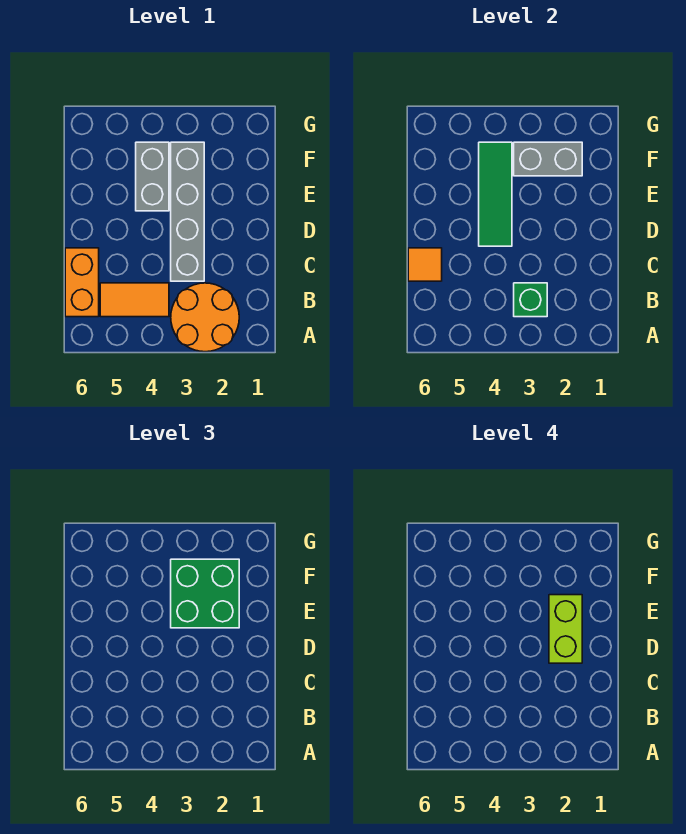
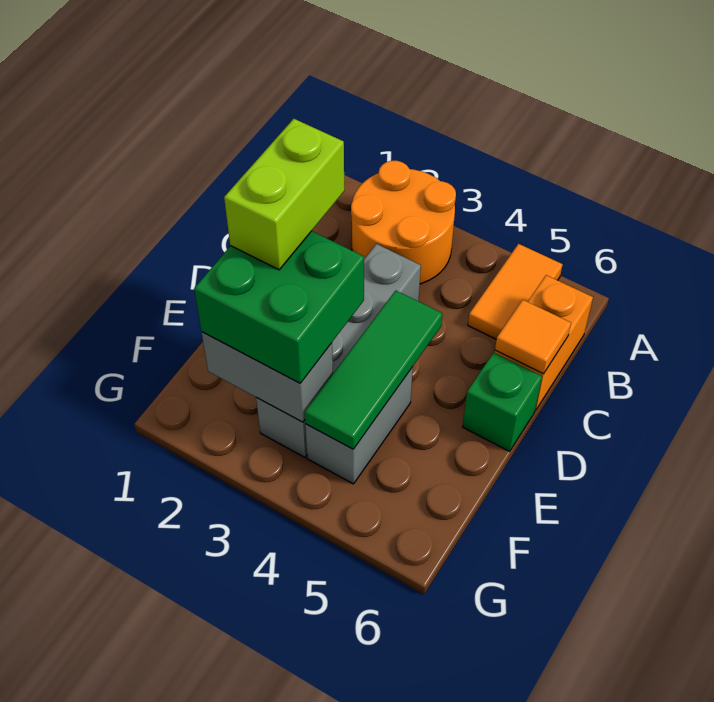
green brick B3 level 2 -> green brick D6 level 1
orange tile B4:B5 level 1 -> orange tile A5:B5 level 1

